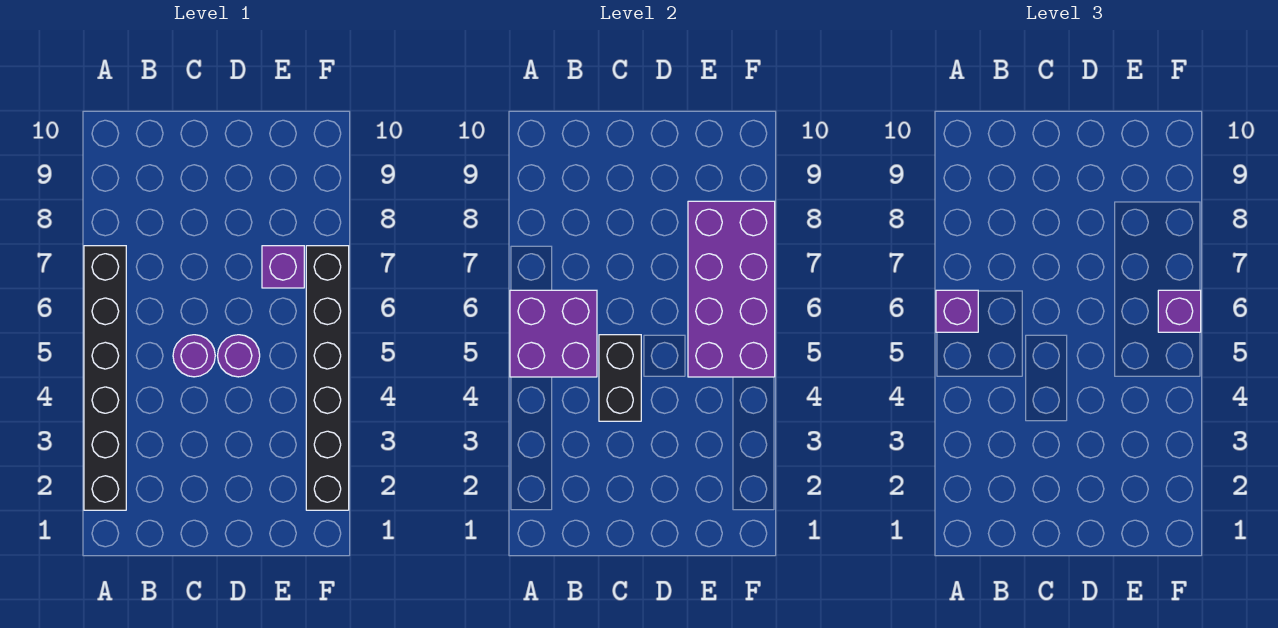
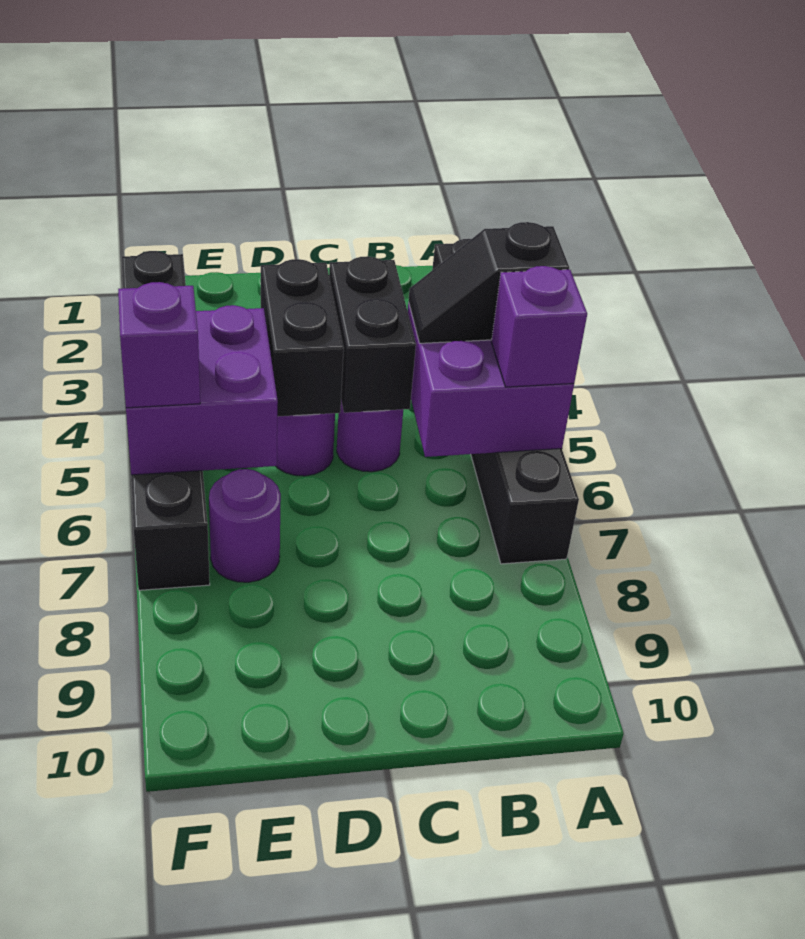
none -> black slope A5:B5 level 3 top A
none -> black brick D4:D5 level 2
purple brick E5:F8 level 2 -> purple brick E5:F6 level 2
purple brick E7 level 1 -> purple round brick E7 level 1

